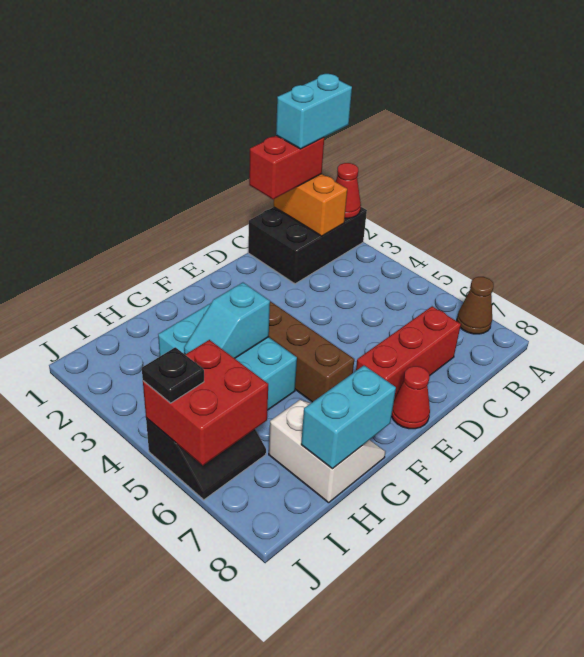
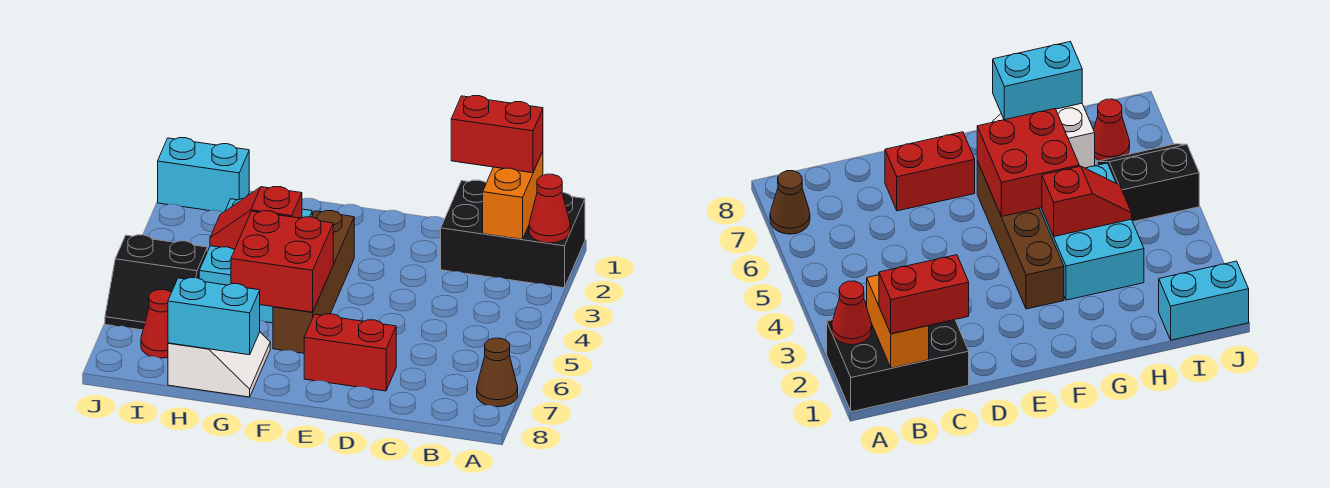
cyan brick A1:B1 level 4 -> cyan brick I1:J1 level 1
red brick C7:E7 level 1 -> red brick D7:E7 level 1
red cone E8 level 1 -> red cone I7 level 1
cyan slope G4:H4 level 2 top G -> red slope G4:H4 level 2 top G
red brick I5:J6 level 2 -> red brick F5:G6 level 2
black plate J5 level 3 -> none

